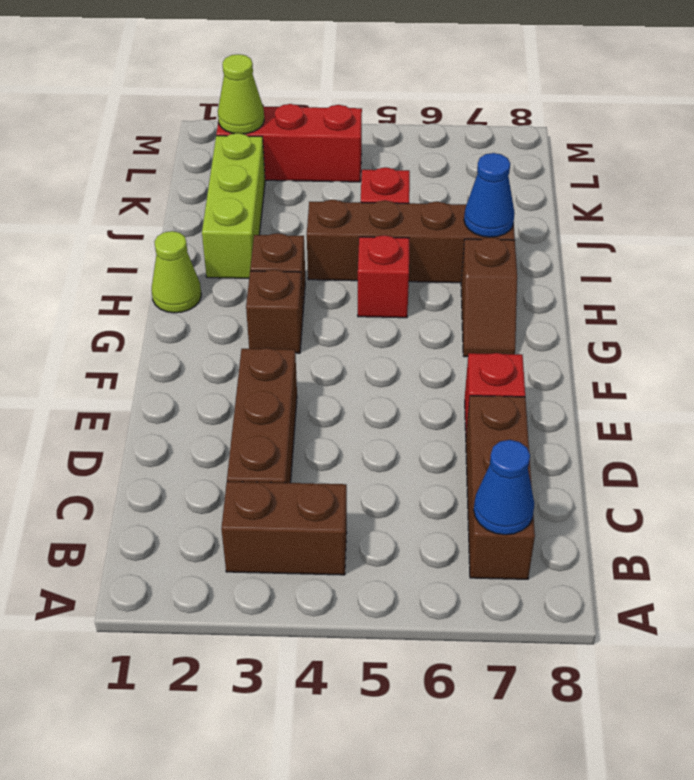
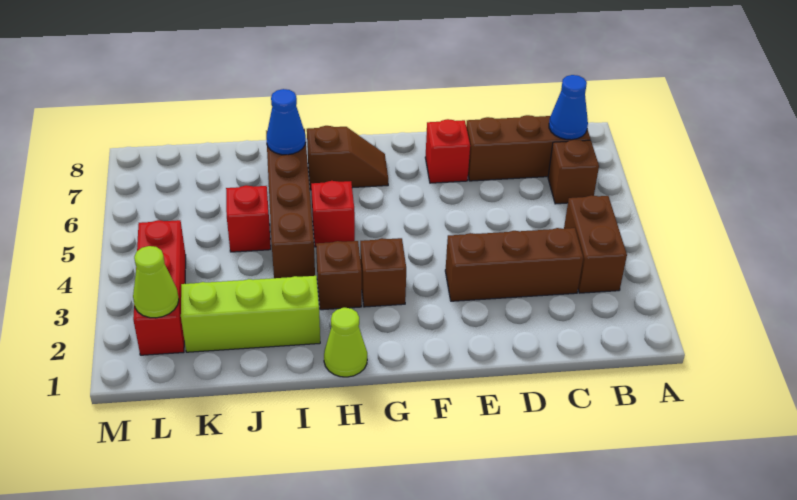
none -> brown brick B6 level 1

